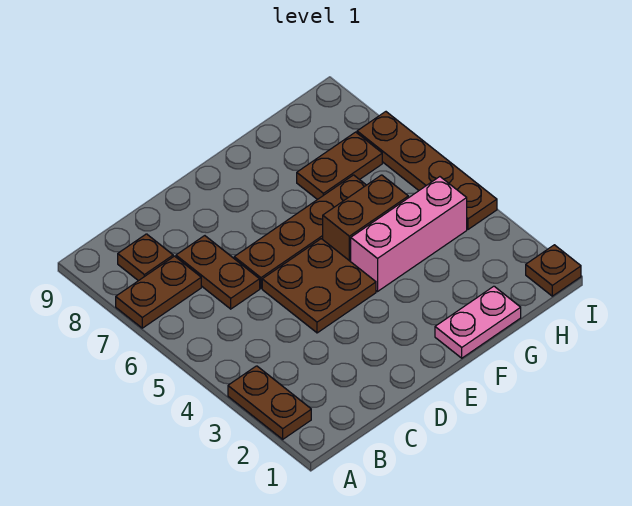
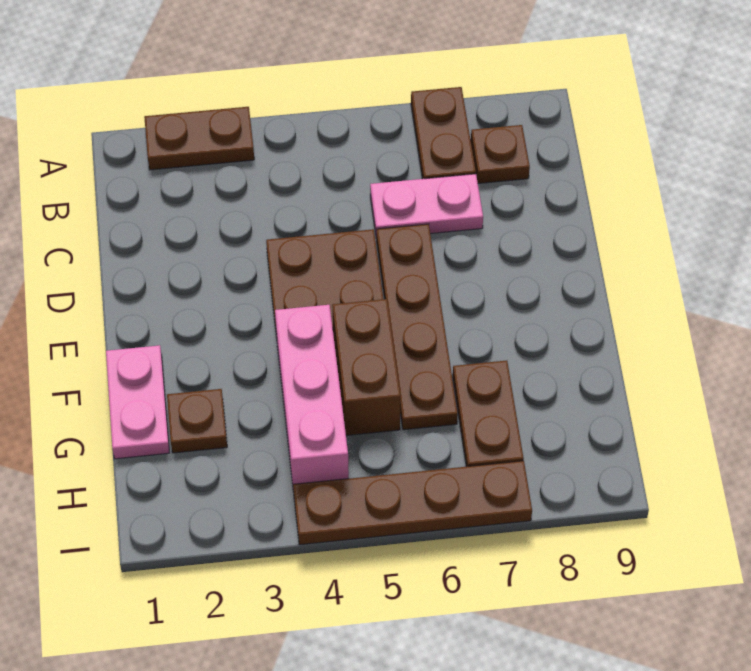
brown plate C6:C7 level 1 -> pink plate C6:C7 level 1
brown plate I1 level 1 -> brown plate G2 level 1

